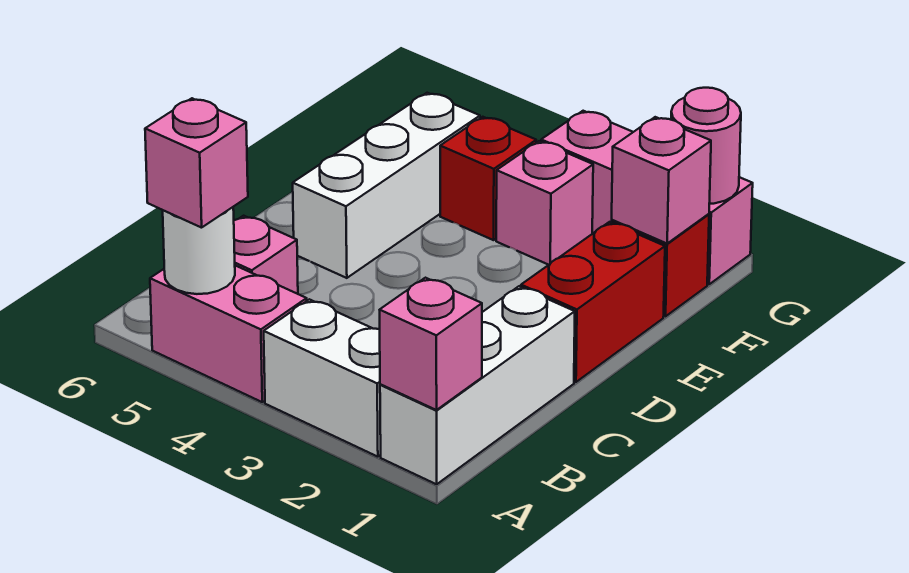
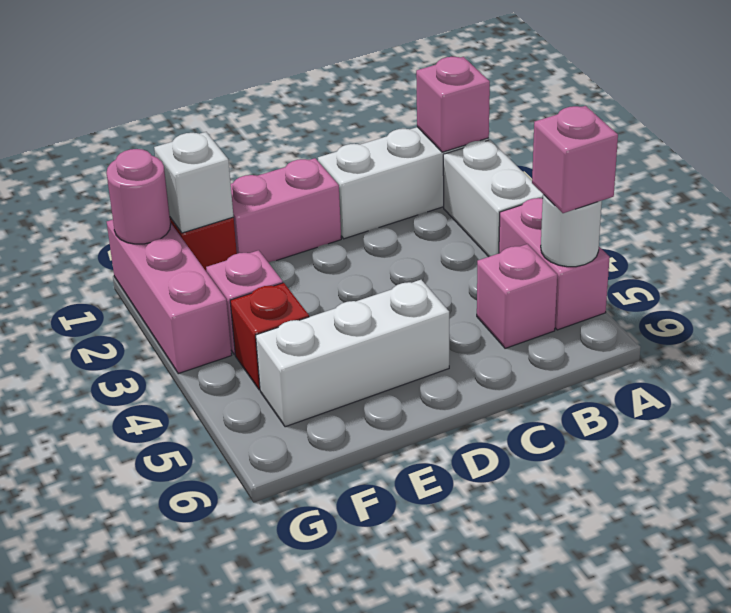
red brick D1:E1 level 1 -> pink brick D1:E1 level 1
pink brick F1 level 2 -> white brick F1 level 2

